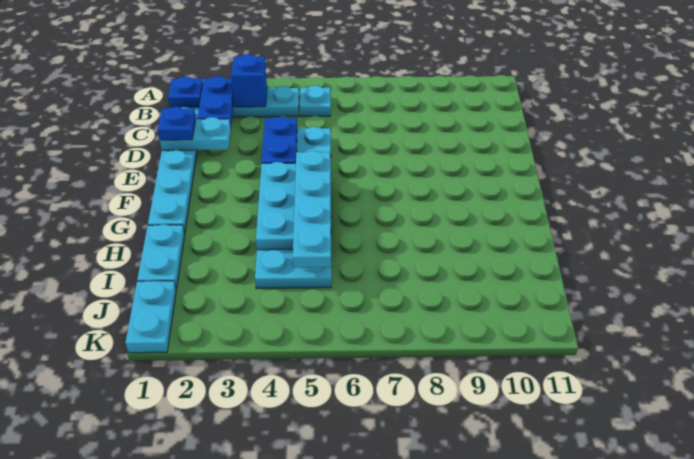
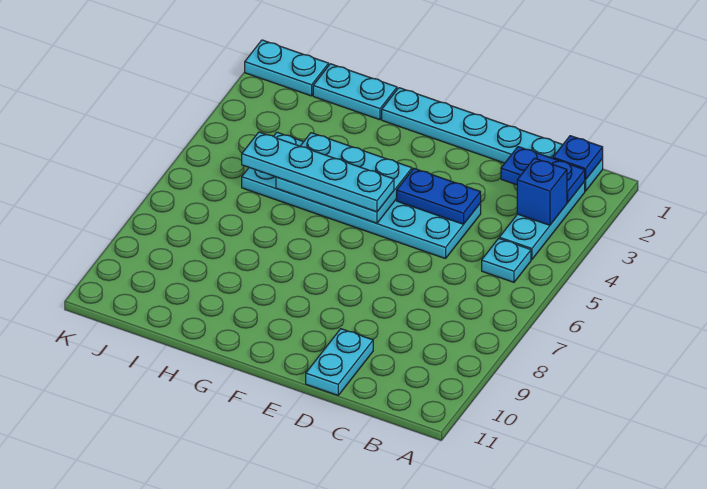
cyan plate D1:D2 level 2 -> cyan plate D10:D11 level 1
blue plate D1 level 3 -> none

